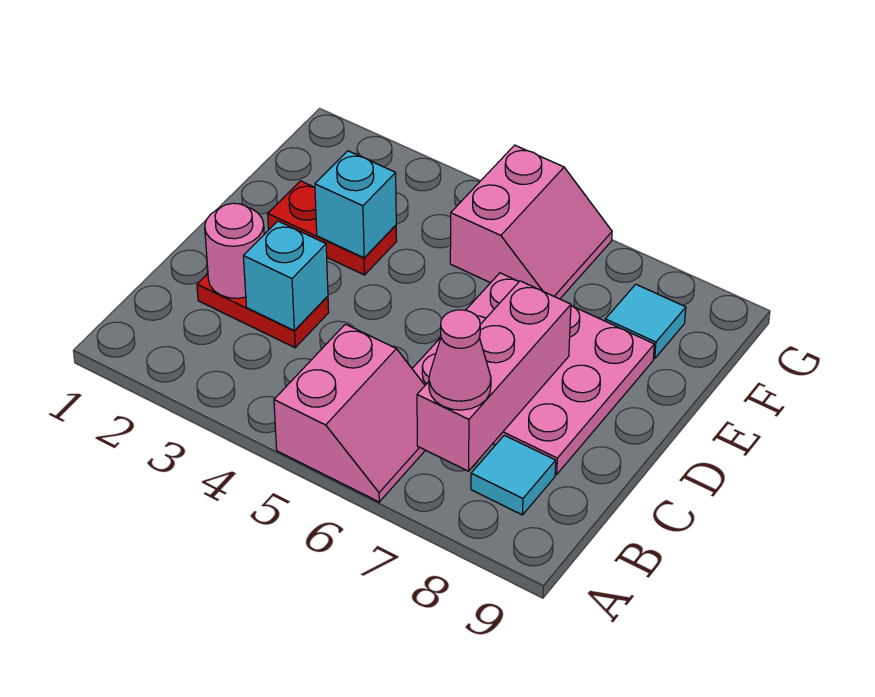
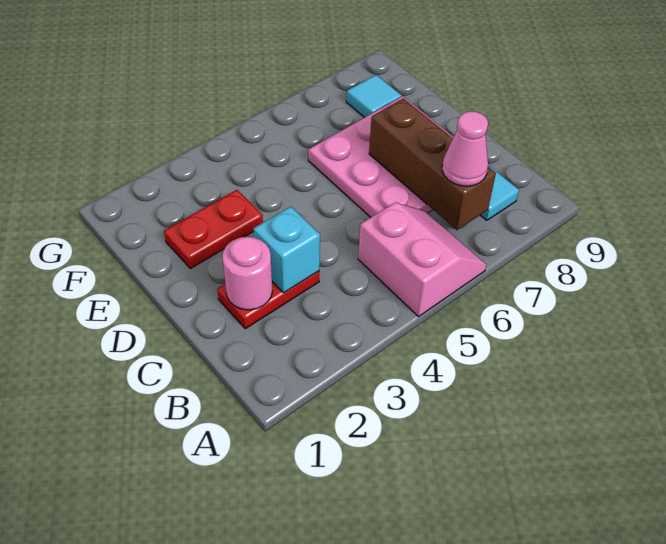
pink brick B7:D7 level 2 -> brown brick B7:D7 level 2
cyan brick E3 level 2 -> none
pink slope F5:G6 level 1 top 5 -> none

